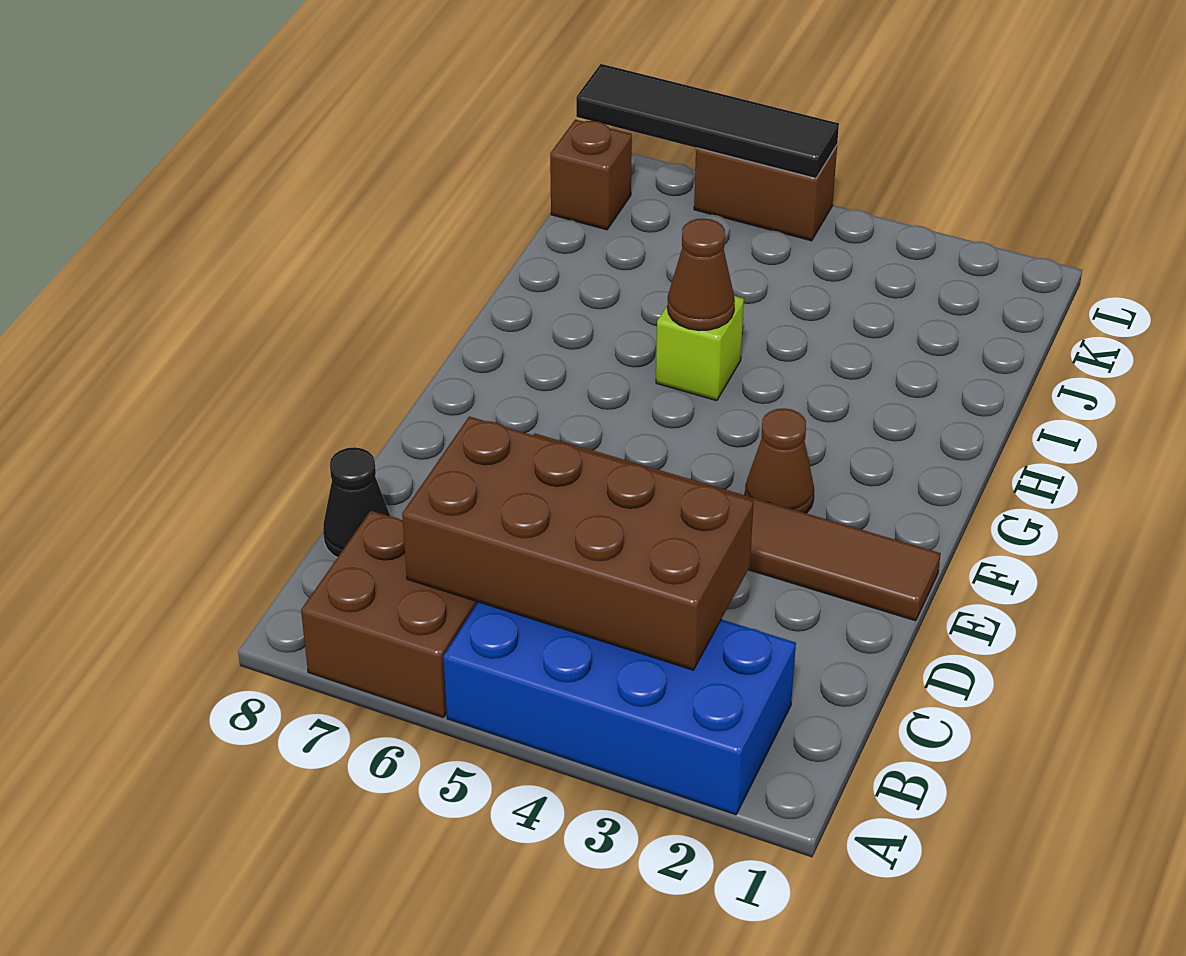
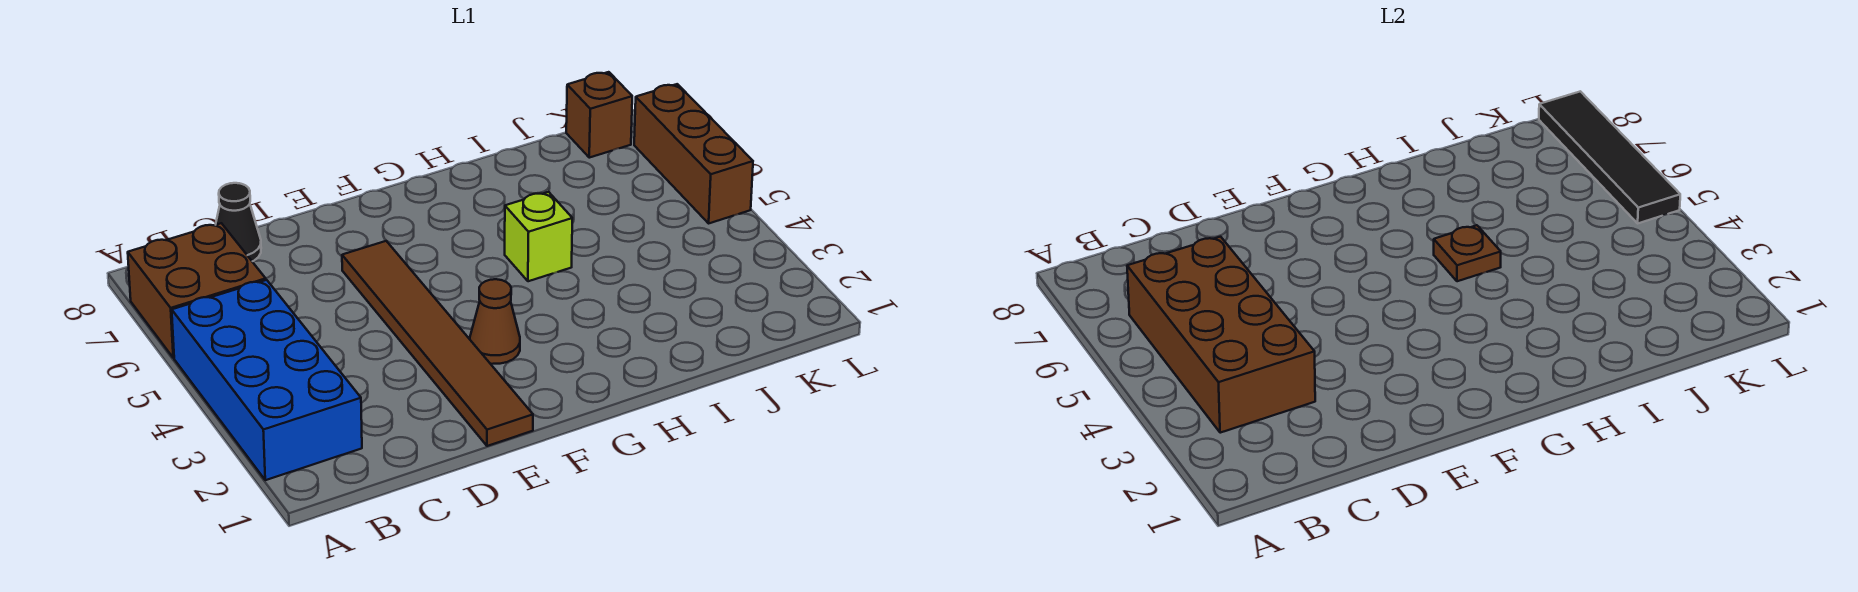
brown cone H5 level 2 -> brown plate H5 level 2
brown brick L5:L6 level 1 -> brown brick L5:L7 level 1

